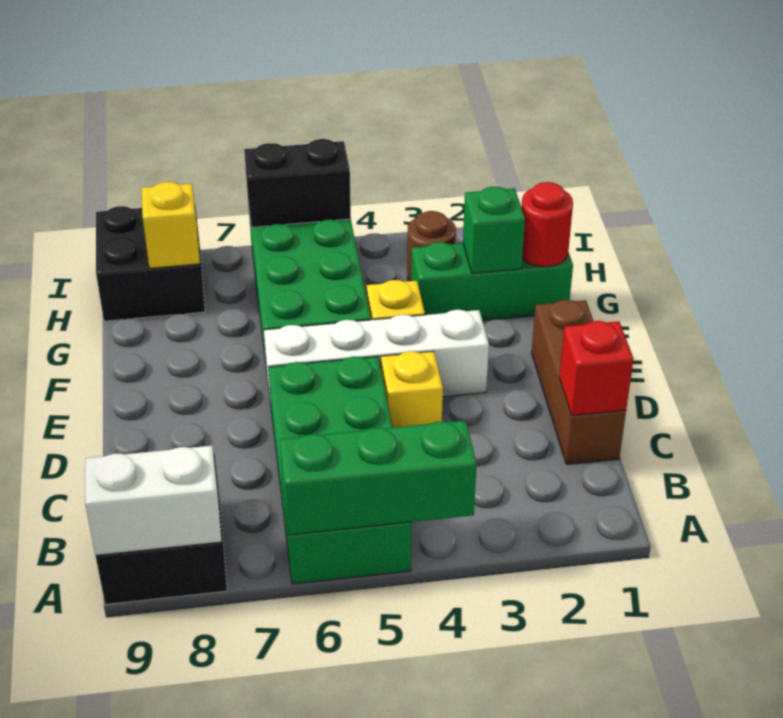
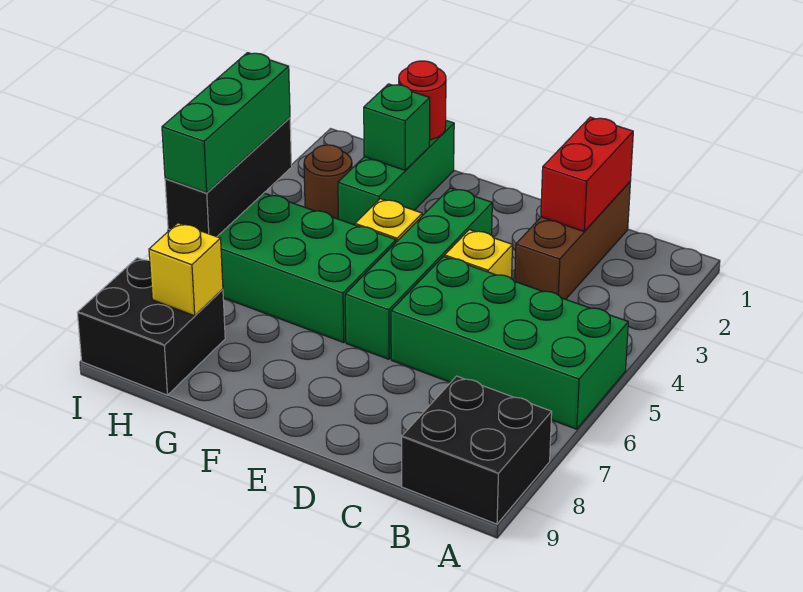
green brick A4:A6 level 2 -> green brick I4:I6 level 3
white brick A8:A9 level 2 -> none
brown brick C1:E1 level 1 -> brown brick C1:C3 level 1
red brick C1 level 2 -> red brick C1:C2 level 2
white brick E3:E6 level 1 -> green brick E3:E6 level 1
black brick I5:I6 level 2 -> black brick I4:I6 level 2

